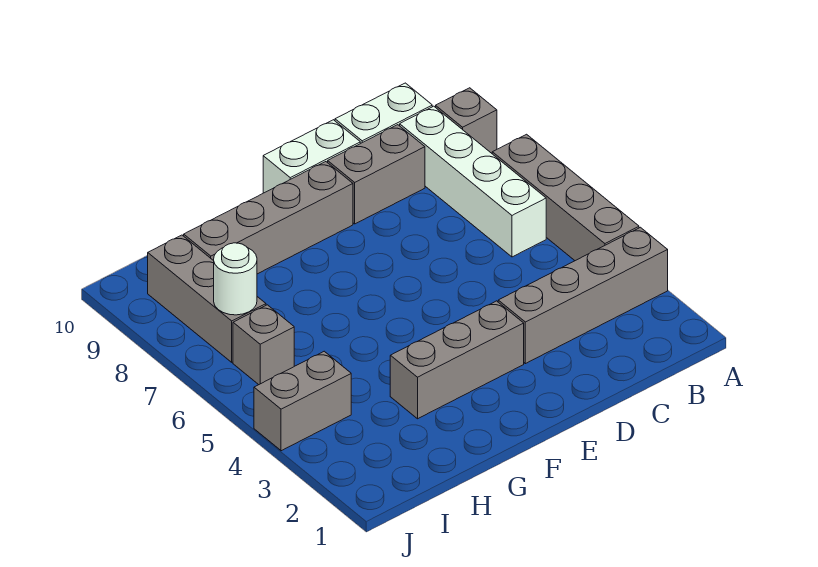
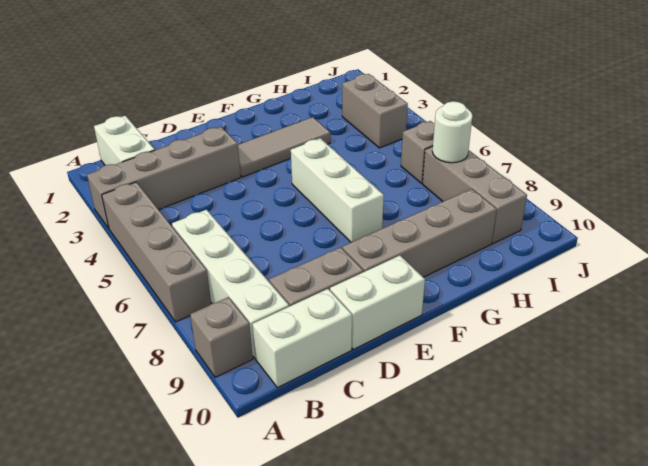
none -> white brick B1:B2 level 1
grey brick E3:G3 level 1 -> grey tile E3:G3 level 1
none -> white brick F5:F7 level 1
grey brick I4:J4 level 1 -> grey brick I3:I4 level 1

